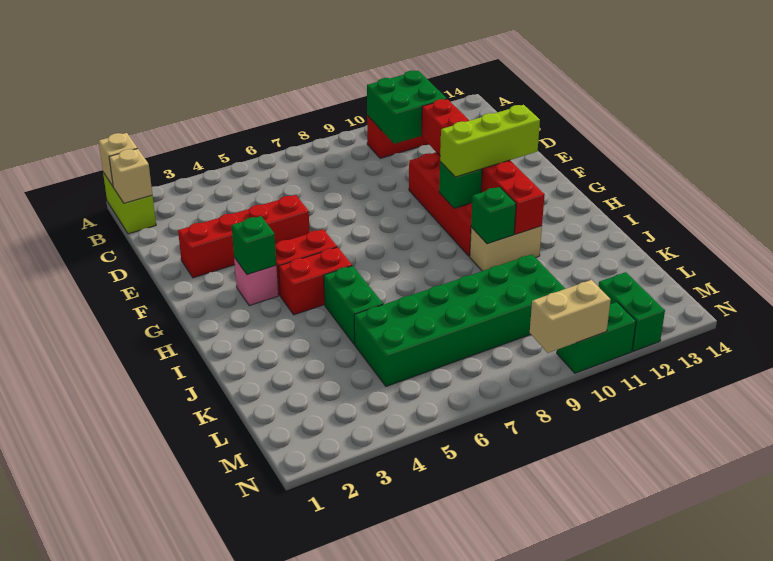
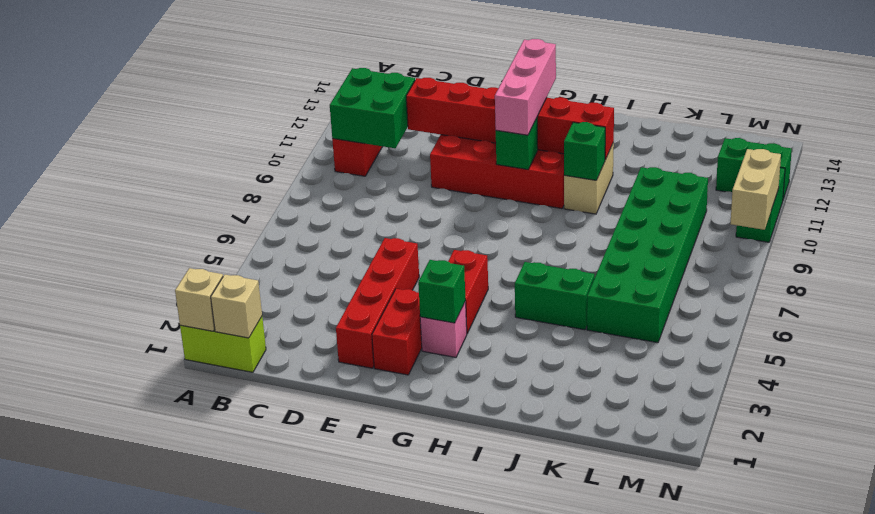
lime brick G10:G12 level 3 -> pink brick G10:G12 level 3
red brick H4:H5 level 1 -> red brick F2:F3 level 1

